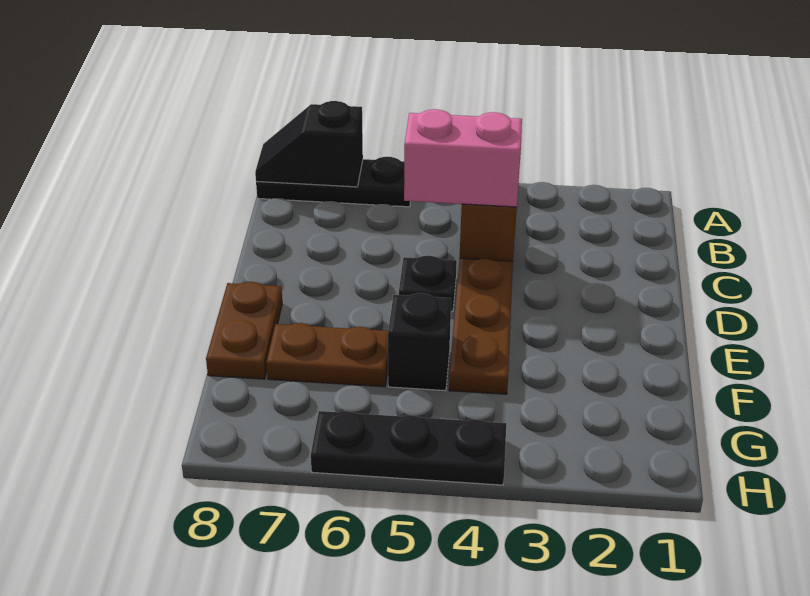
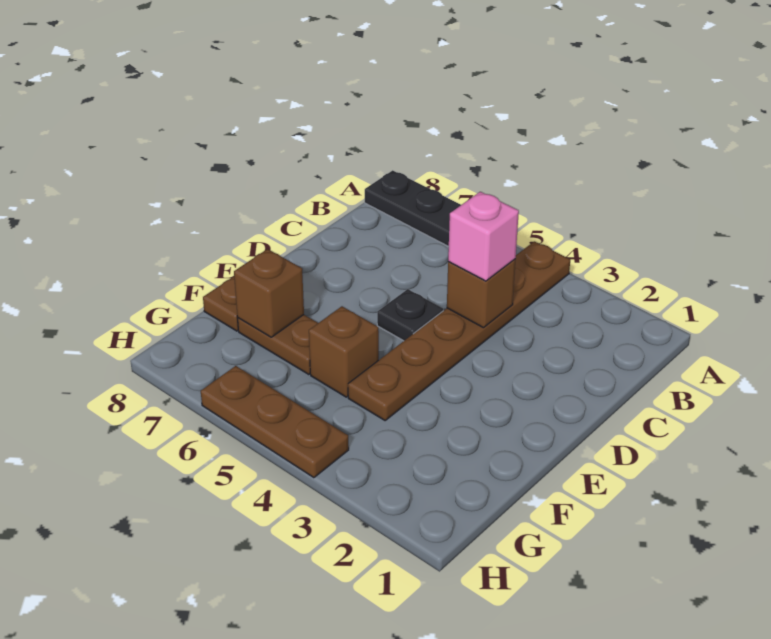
black slope A7:A8 level 2 top 7 -> none
pink brick C4:C5 level 3 -> pink brick C4 level 3
black brick F5 level 1 -> brown brick F5 level 1
none -> brown brick F7 level 2
black plate H4:H6 level 1 -> brown plate H4:H6 level 1

